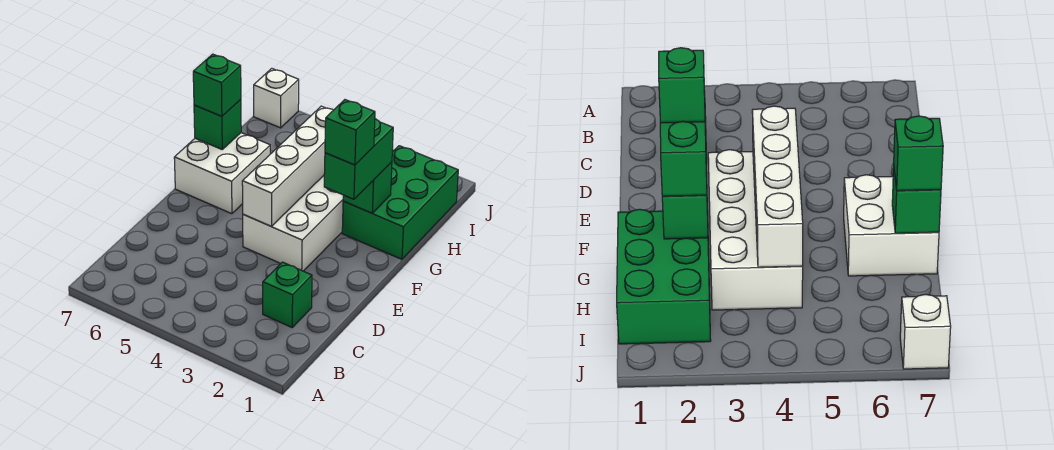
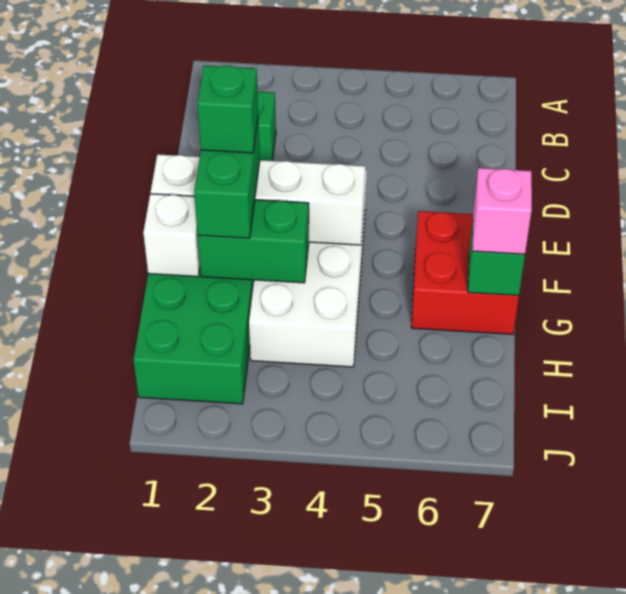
white brick E4:H4 level 2 -> white brick F1:F4 level 2
white brick F6:G7 level 1 -> red brick F6:G7 level 1
green brick G2 level 2 -> green brick G2:G3 level 2
green brick G7 level 3 -> pink brick G7 level 3
white brick J7 level 1 -> white brick G1 level 2

